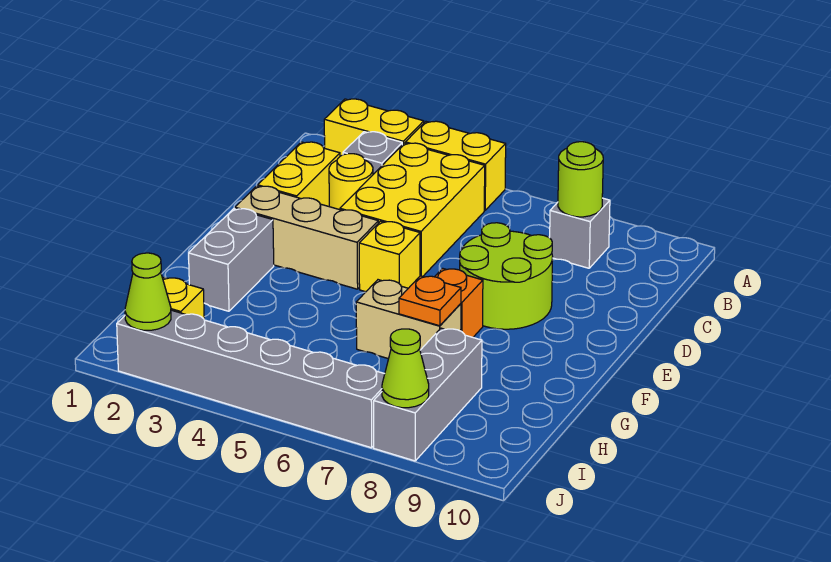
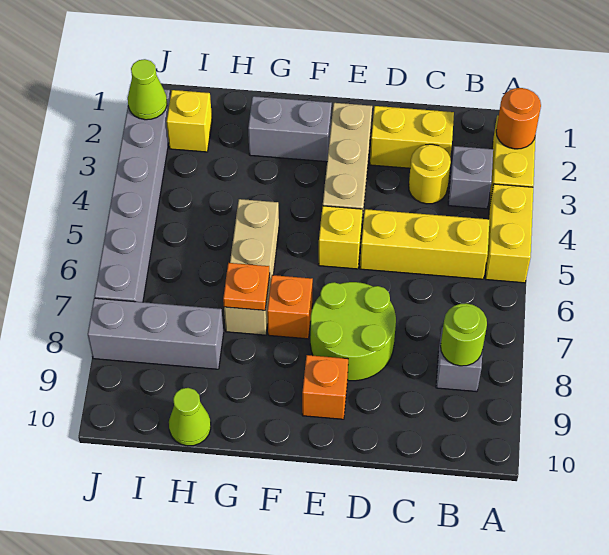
none -> orange round brick A2 level 2
yellow brick B4:D5 level 1 -> yellow brick B5:D5 level 1
none -> orange brick E9 level 1
tan brick G6:G7 level 1 -> tan brick G5:G7 level 1
lime cone J8 level 2 -> lime cone H10 level 1

